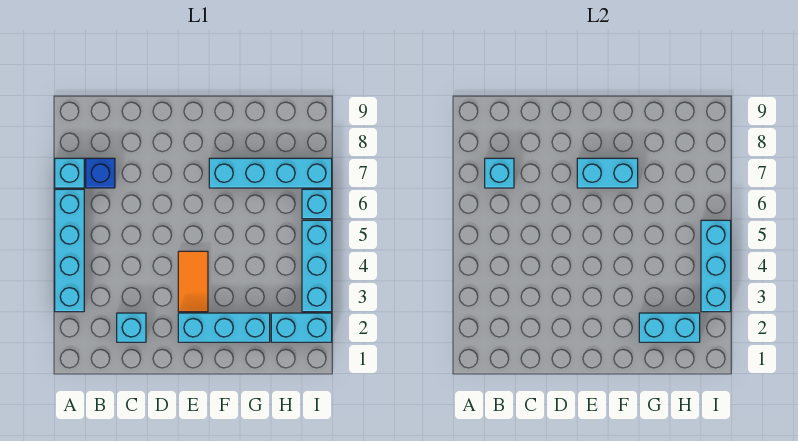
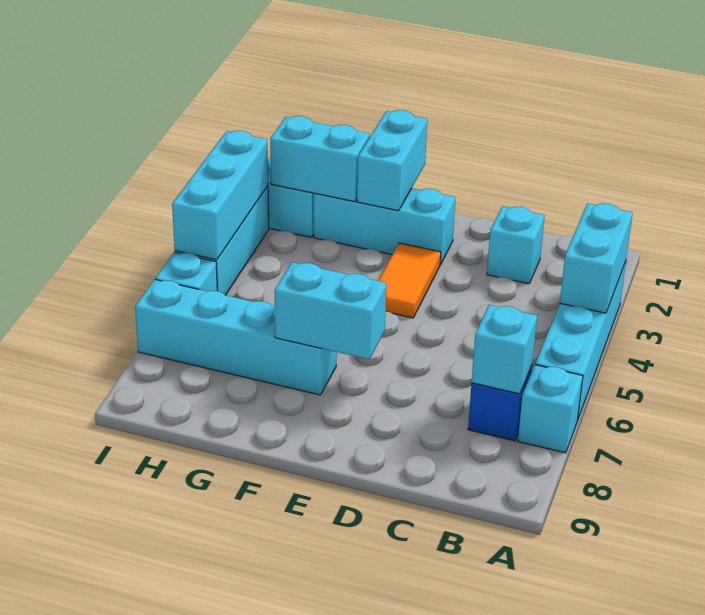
none -> cyan brick A3:A4 level 2
none -> cyan brick F1:F2 level 2

